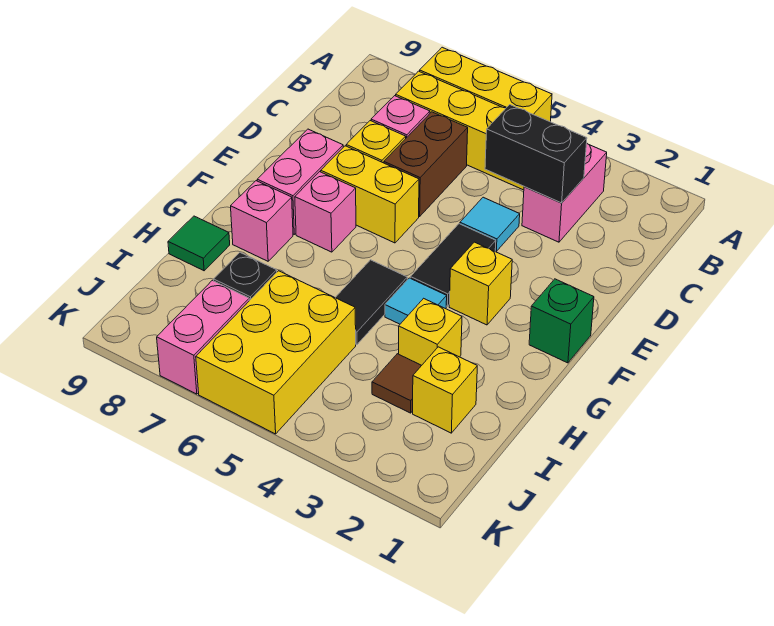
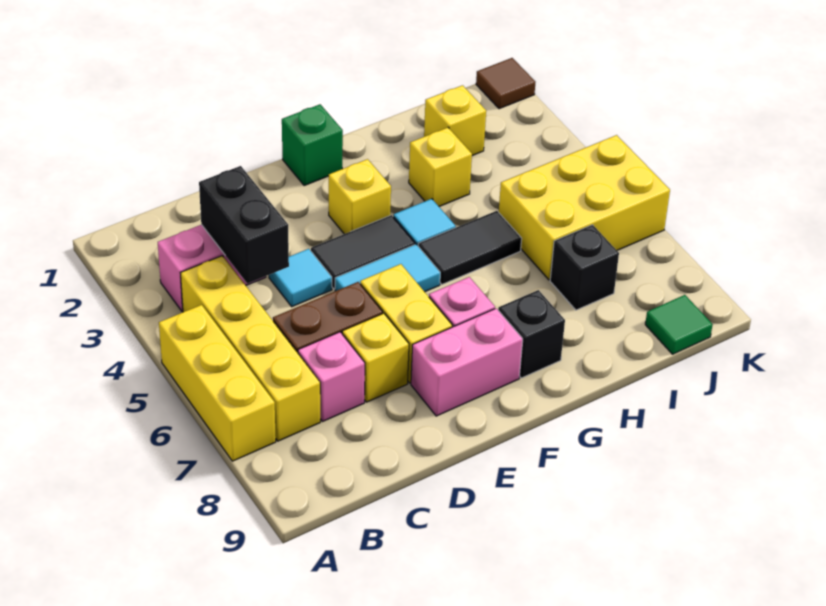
none -> cyan tile E5:F5 level 1
pink brick G8 level 1 -> black brick G8 level 1
green tile H9 level 1 -> green tile J9 level 1
brown tile I3 level 1 -> brown tile K1 level 1
pink brick J7:K7 level 1 -> none

